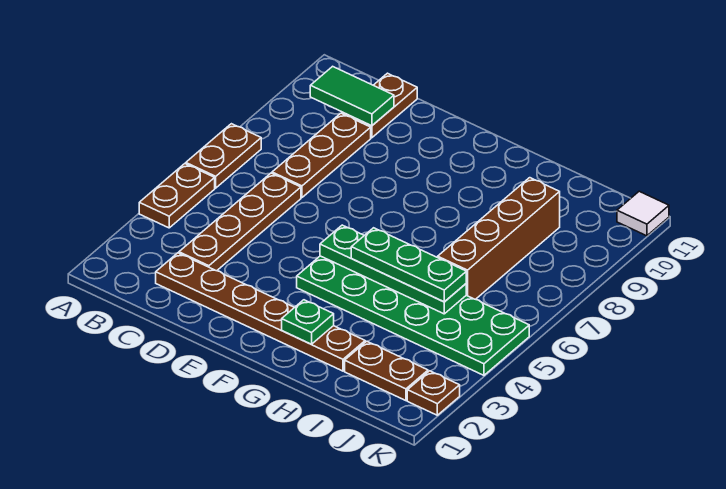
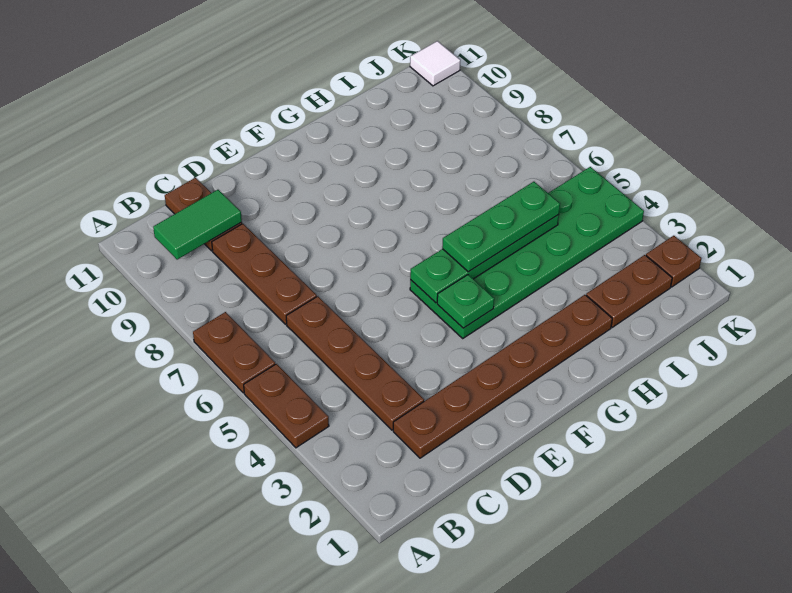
green plate G2 level 2 -> green plate F4 level 2
brown brick I6:I9 level 1 -> none

